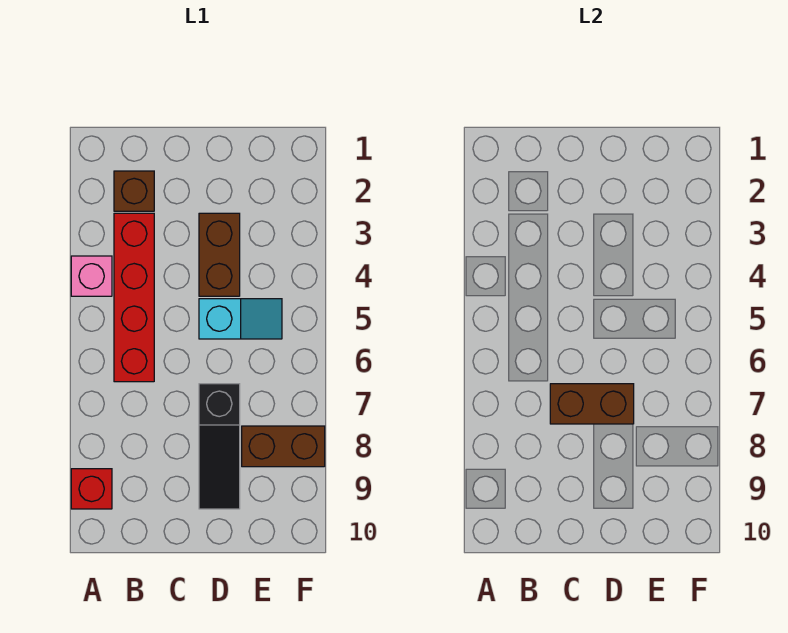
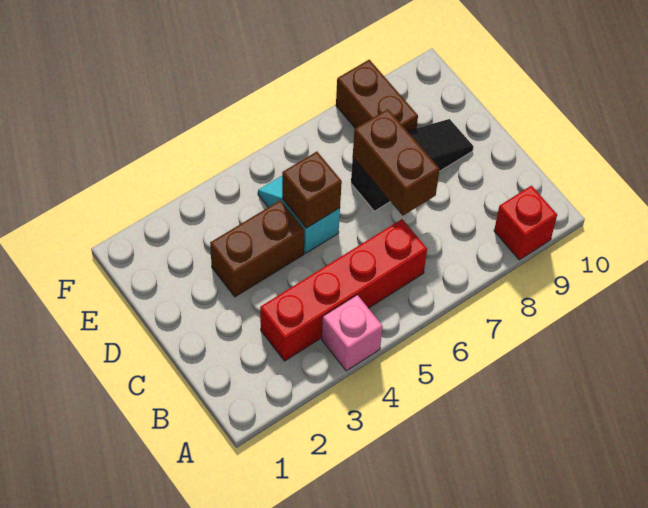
brown brick B2 level 1 -> brown brick D5 level 2

